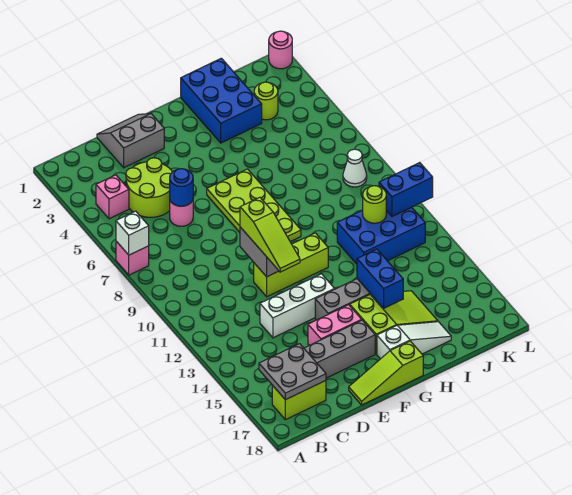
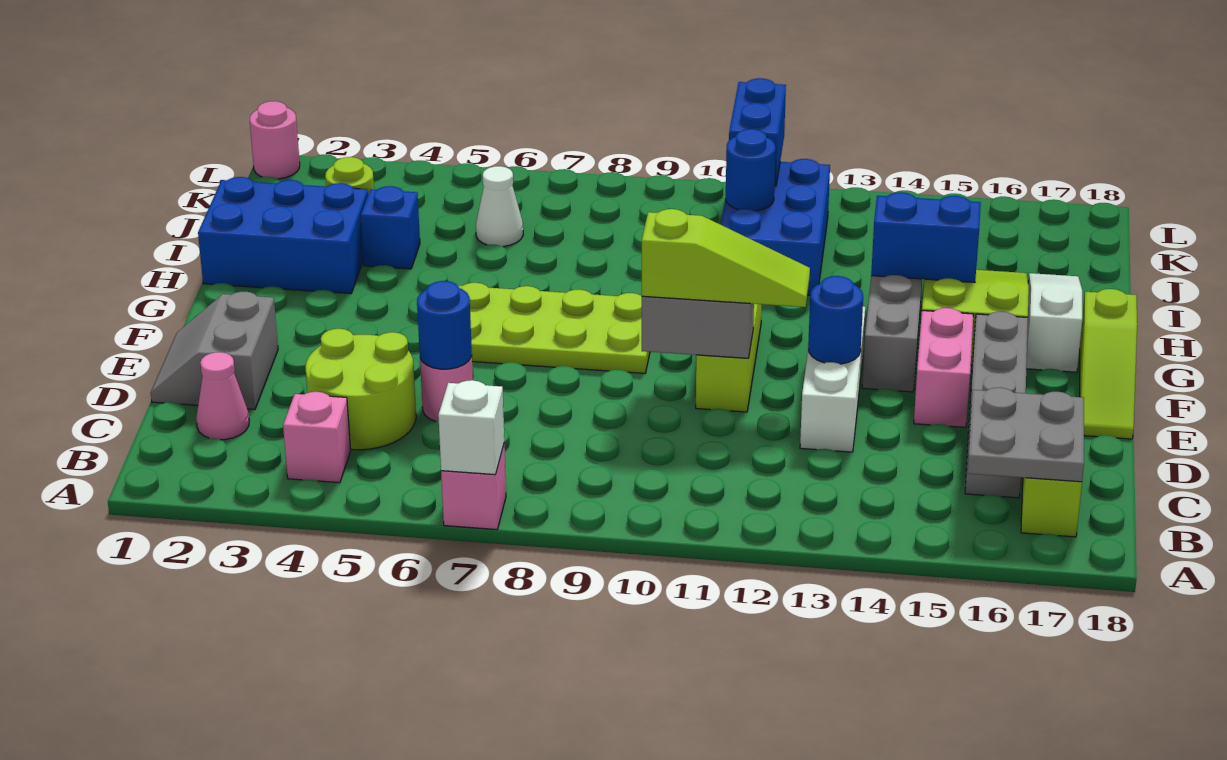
none -> pink cone C2 level 1
none -> blue round brick E13 level 2
none -> blue brick I4 level 1
lime round brick J11 level 2 -> blue round brick J11 level 2
white cone K8 level 1 -> white cone J6 level 1

